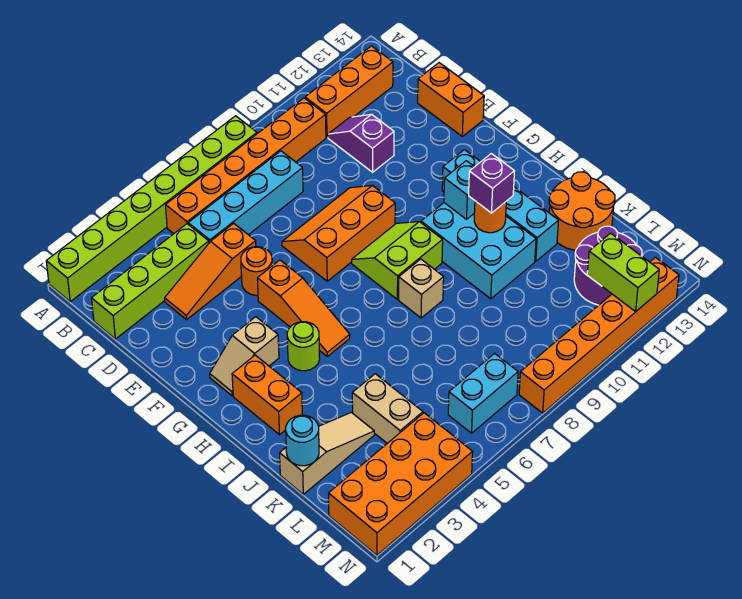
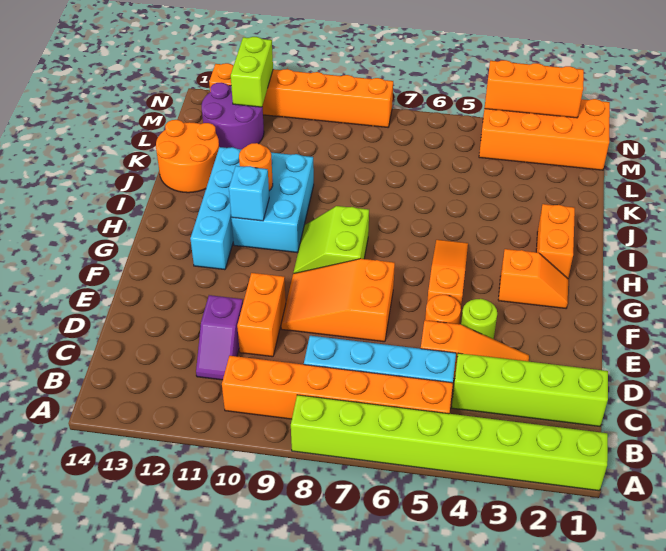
orange brick B11:B13 level 1 -> orange brick N2:N4 level 2
orange brick D14:E14 level 1 -> orange brick D10:E10 level 1
orange slope E7:F9 level 1 top F -> orange slope E7:F9 level 1 top 7
tan slope G2:G3 level 1 top 3 -> orange slope G2:G3 level 1 top 3
lime slope G8:H9 level 1 top H -> lime slope G8:H9 level 1 top 8
lime round brick H4 level 1 -> lime round brick E4 level 1
tan brick I8 level 1 -> none
purple brick I11 level 3 -> none
tan slope K1:K3 level 1 top 1 -> none
cyan round brick K1 level 2 -> none
tan brick K4:L4 level 1 -> none
cyan brick M6:M7 level 1 -> none

